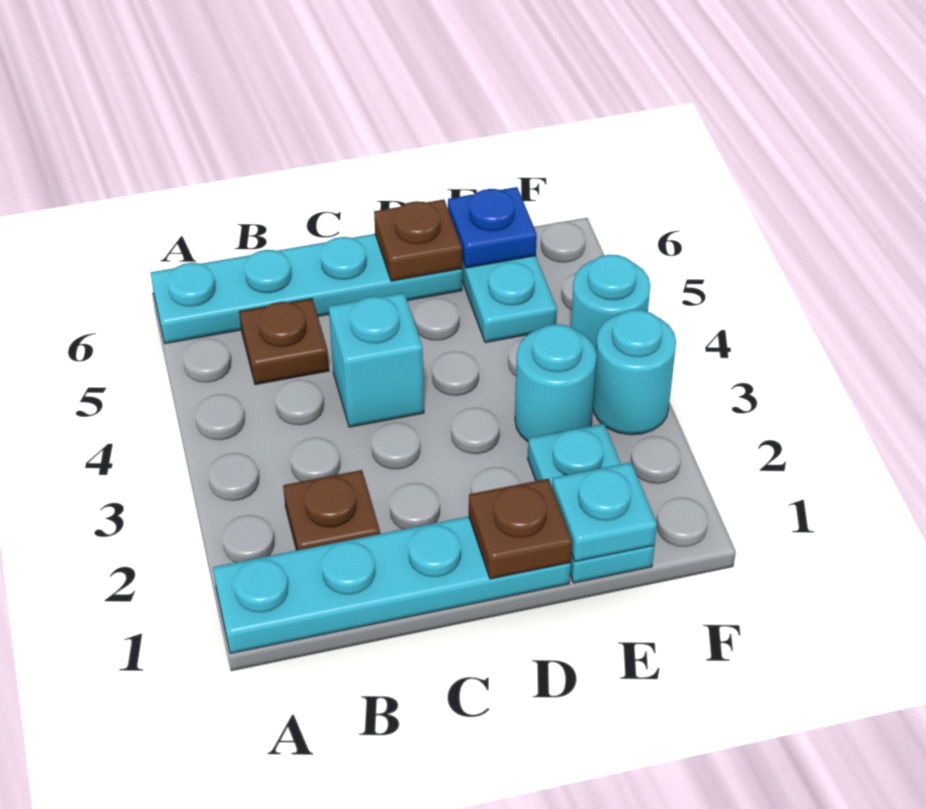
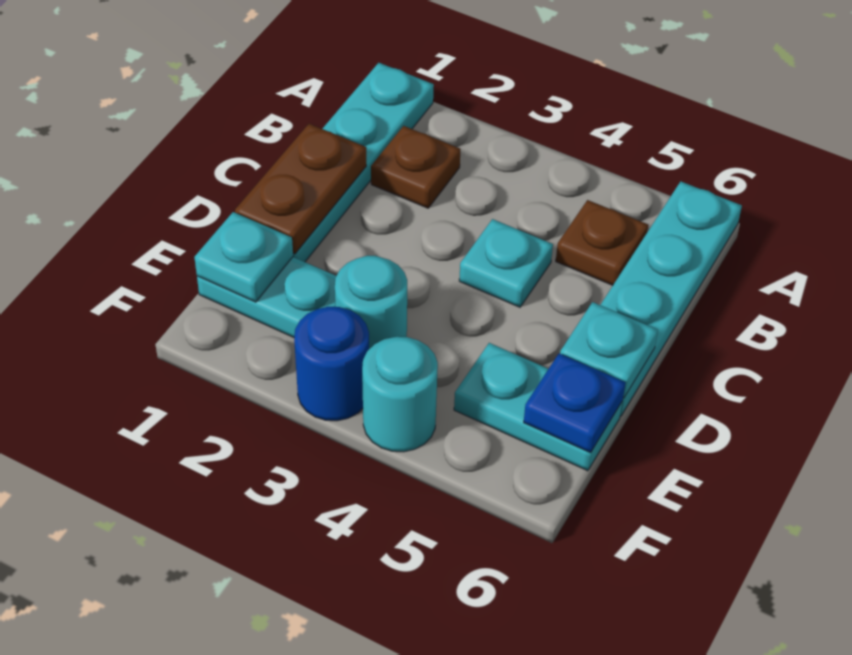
cyan brick C4 level 1 -> cyan plate C4 level 1
brown plate D1 level 2 -> brown plate C1:D1 level 2
brown plate D6 level 2 -> cyan plate D6 level 2
cyan round brick F3 level 1 -> blue round brick F3 level 1

